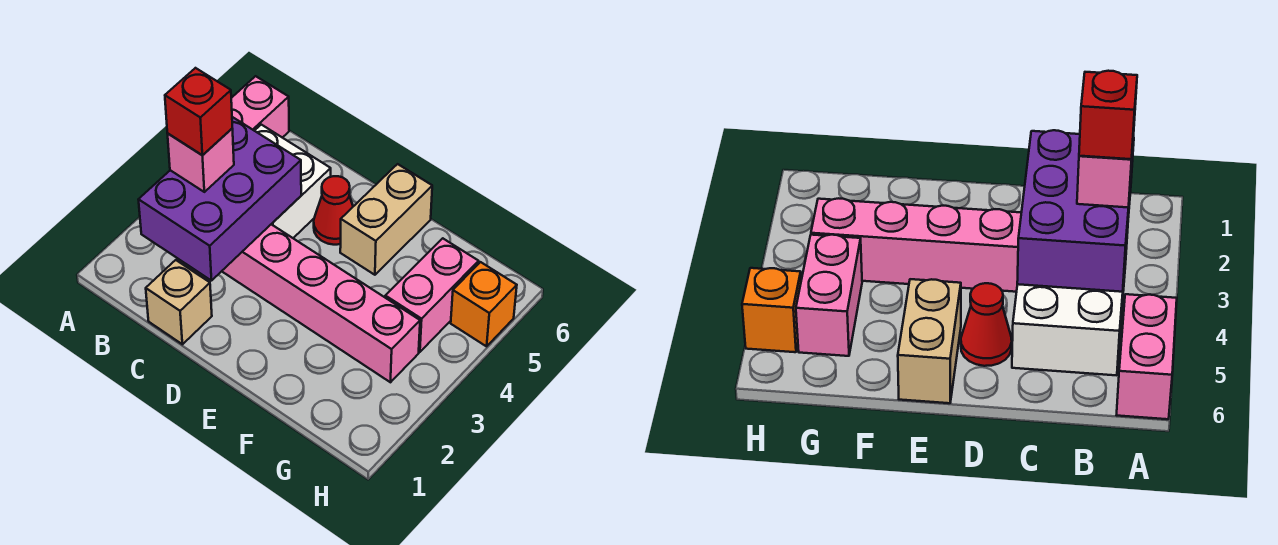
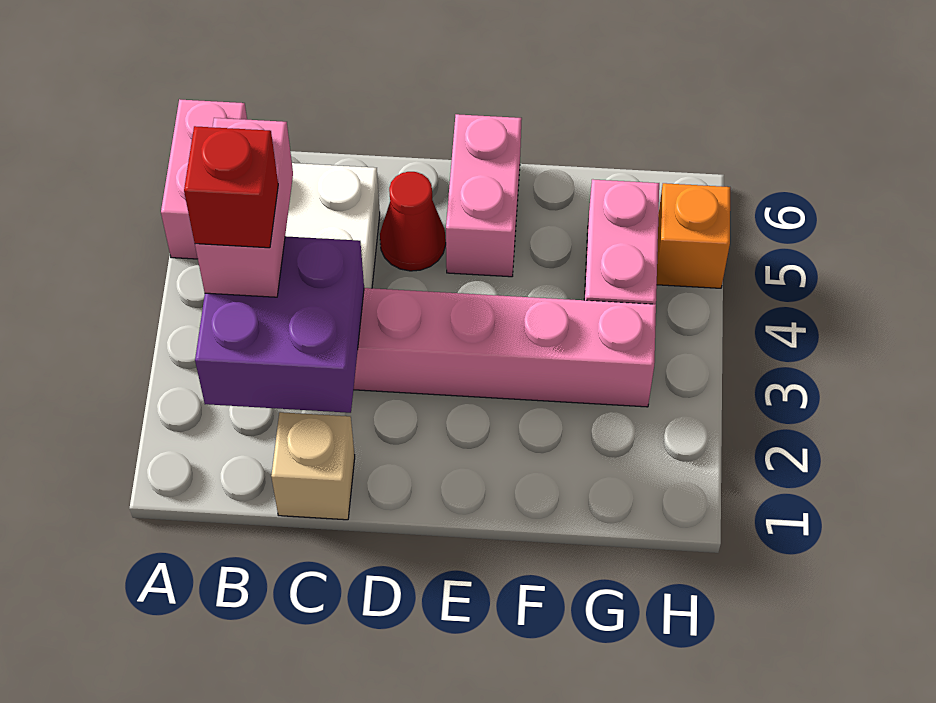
purple brick B2:C4 level 2 -> purple brick B2:C3 level 2
pink brick B3 level 3 -> pink brick B3:B4 level 3
tan brick E5:E6 level 1 -> pink brick E5:E6 level 1

